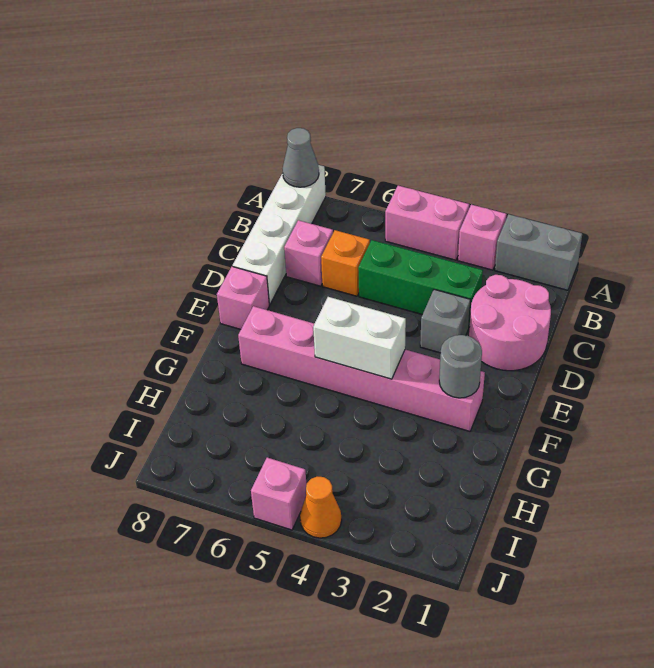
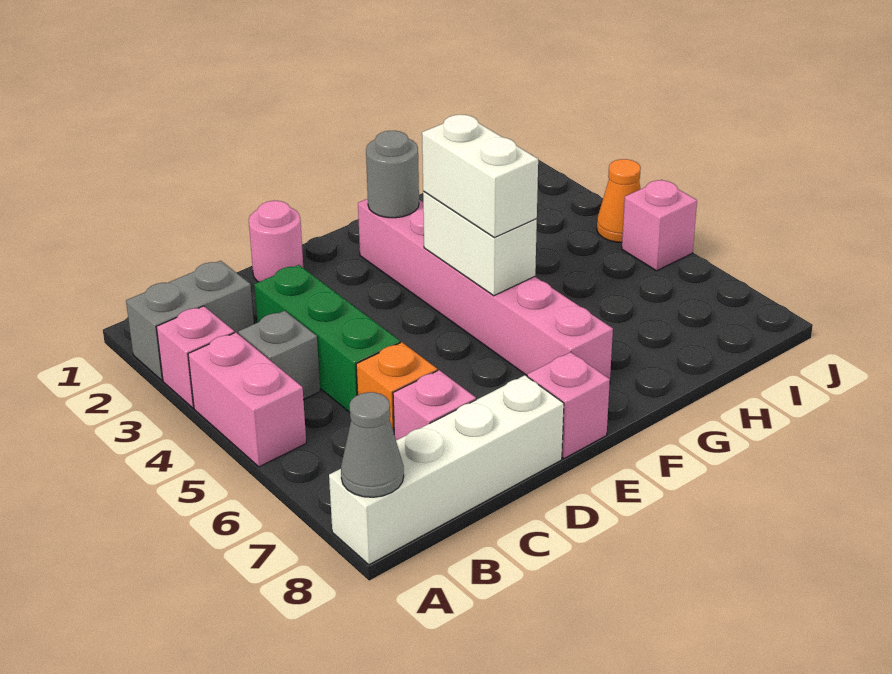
grey brick A1:A2 level 1 -> grey brick A2:B2 level 1
pink round brick C1:D2 level 1 -> pink round brick D1 level 1
grey brick D3 level 1 -> grey brick B4 level 1
none -> white brick F4:F5 level 3

